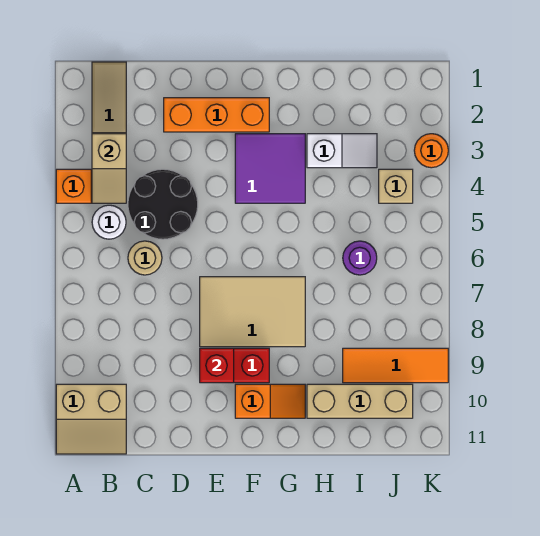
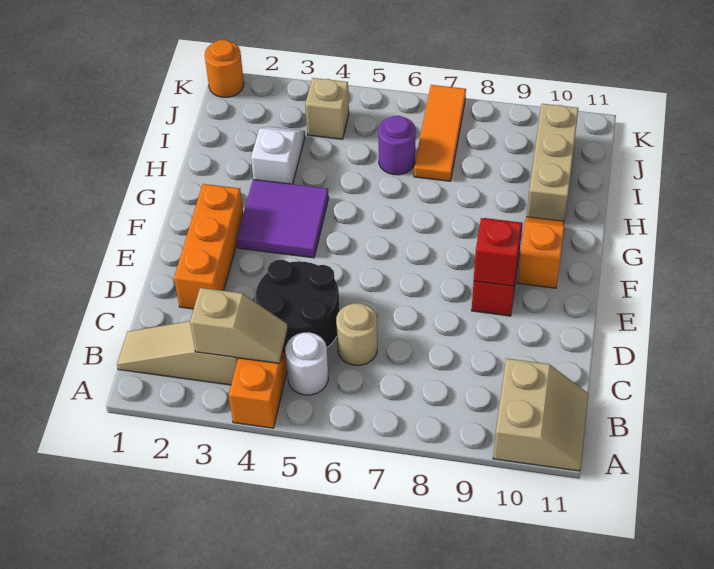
tan tile E7:G8 level 1 -> none
orange tile I9:K9 level 1 -> orange tile I7:K7 level 1
orange round brick K3 level 1 -> orange round brick K1 level 1

